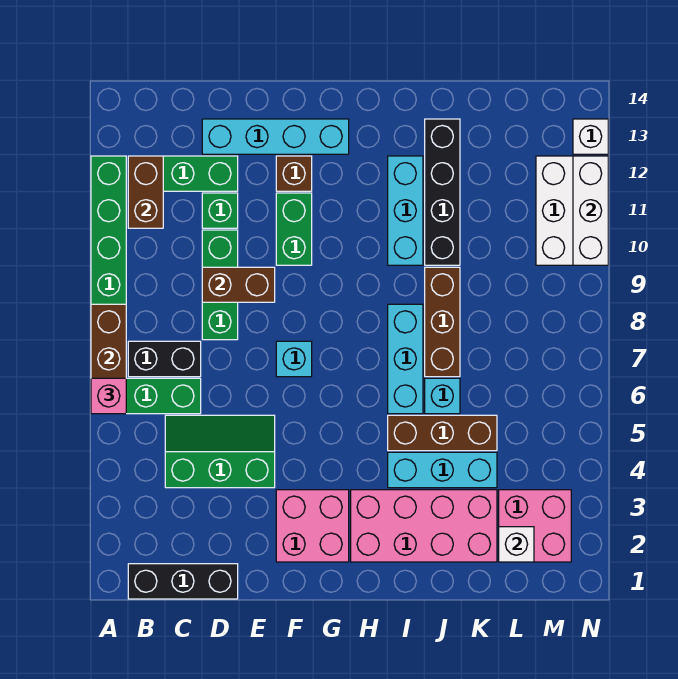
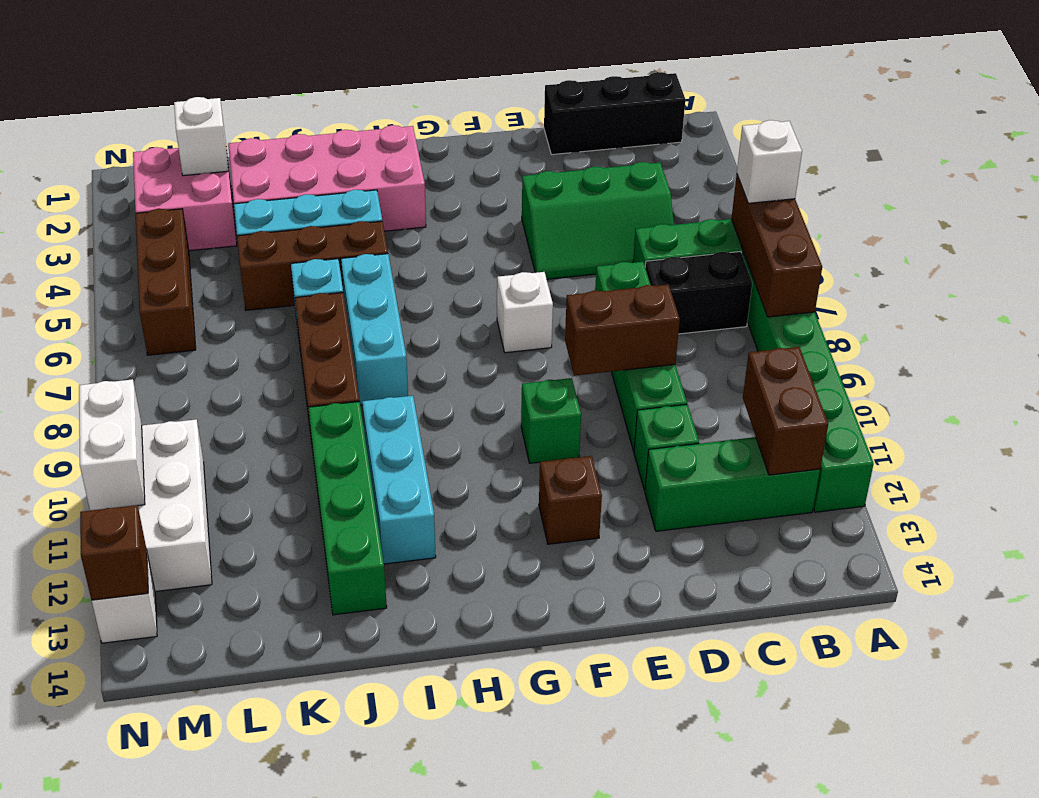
pink brick A6 level 3 -> white brick A6 level 3
green brick D8:D10 level 1 -> green brick D7:D10 level 1
cyan brick D13:G13 level 1 -> none
pink brick F2:G3 level 1 -> none
cyan brick F7 level 1 -> white brick F7 level 1
green brick F10:F11 level 1 -> green brick F10 level 1
black brick J10:J13 level 1 -> green brick J10:J13 level 1
none -> brown brick M4:M6 level 1
white brick N10:N12 level 2 -> white brick N10:N11 level 2
none -> brown brick N13 level 2

